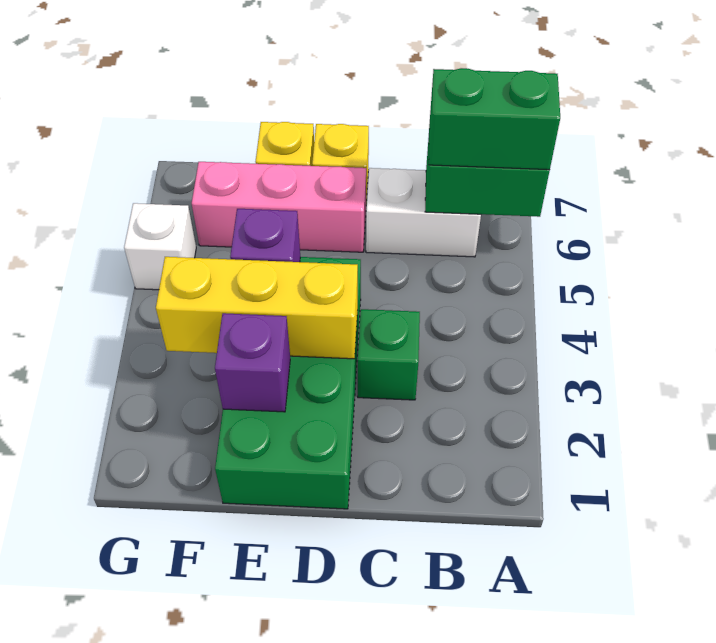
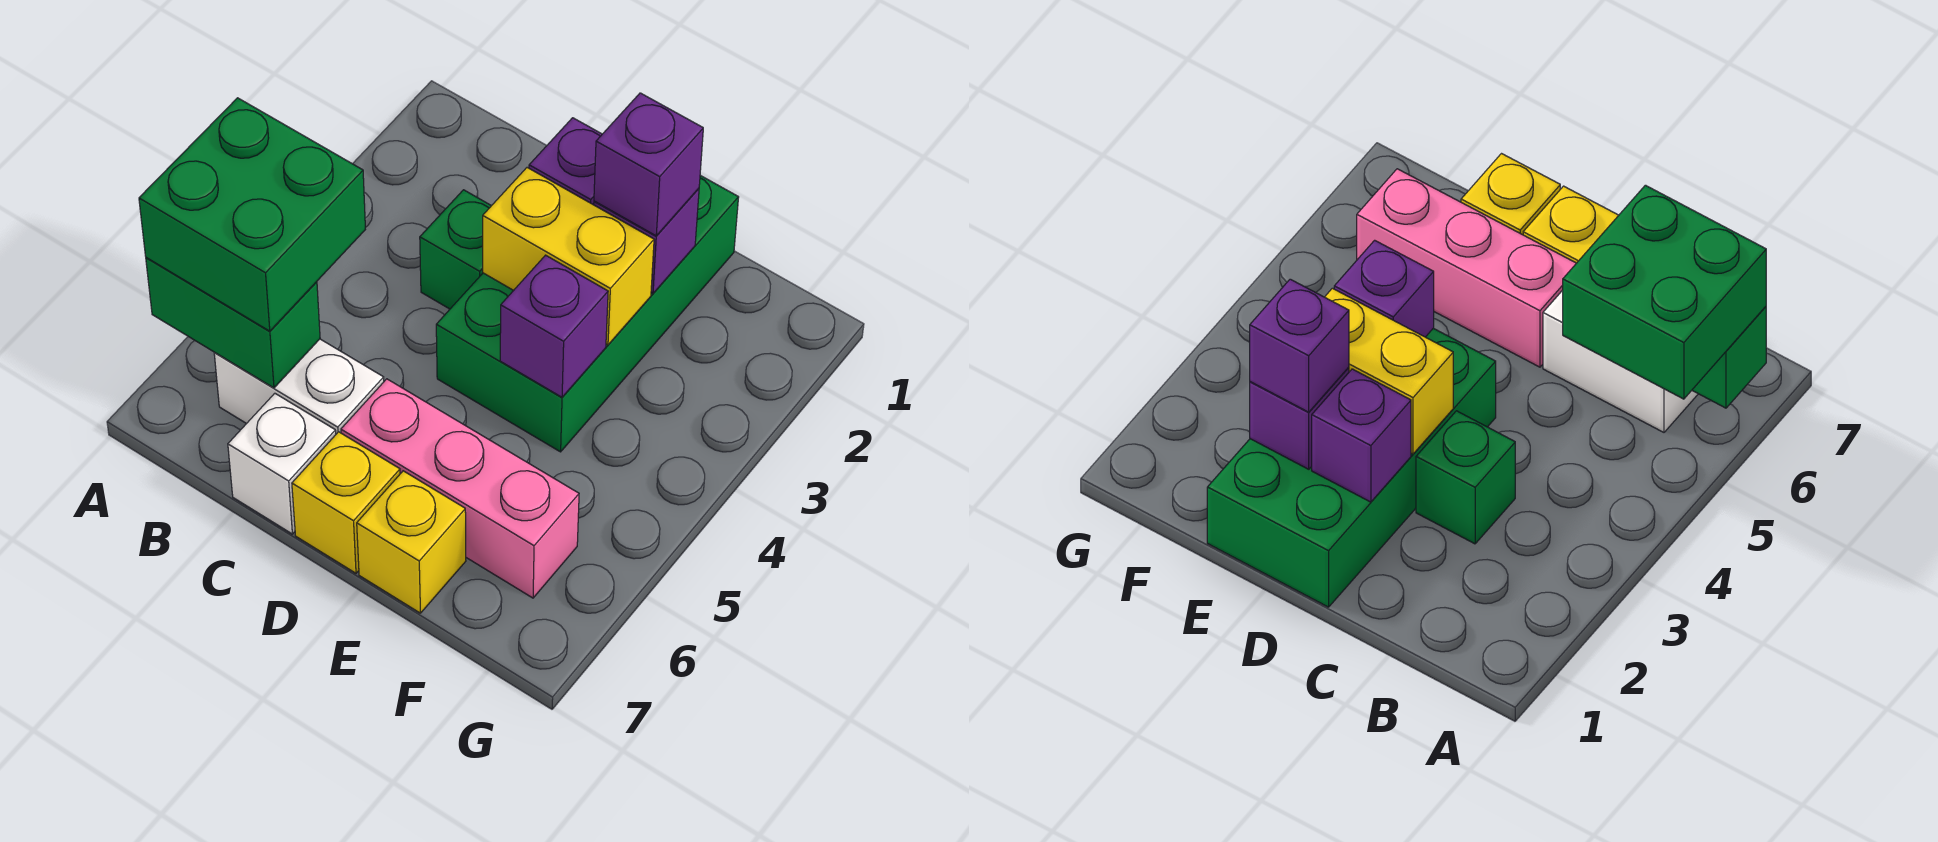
green brick A6:B6 level 3 -> green brick A5:B6 level 3
none -> purple brick D2 level 2
yellow brick D3:F3 level 2 -> yellow brick D3:E3 level 2
none -> purple brick E2 level 3
white brick G5 level 1 -> white brick C7 level 1

